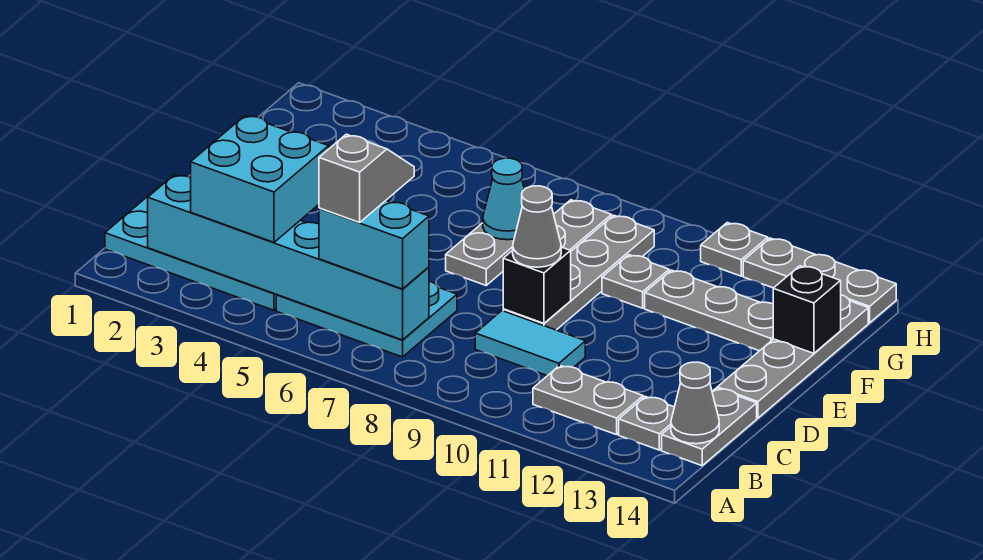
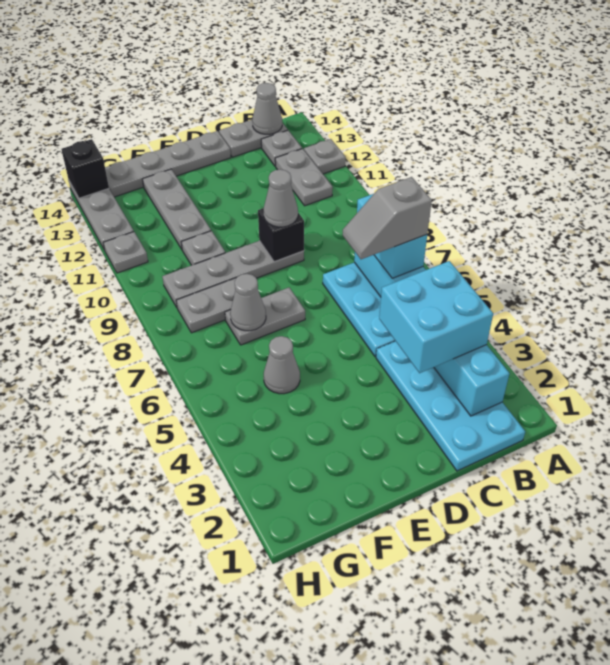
none -> grey plate A12 level 1
cyan tile C9:C10 level 1 -> none
none -> grey cone F5 level 1
cyan cone F7 level 2 -> grey cone F7 level 2
black brick F14 level 2 -> black brick H14 level 2

